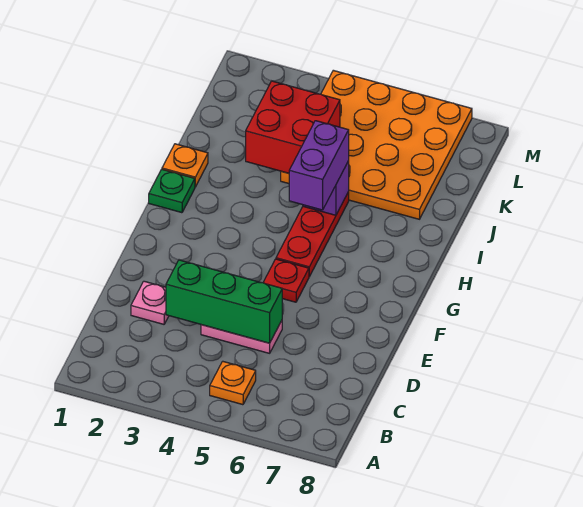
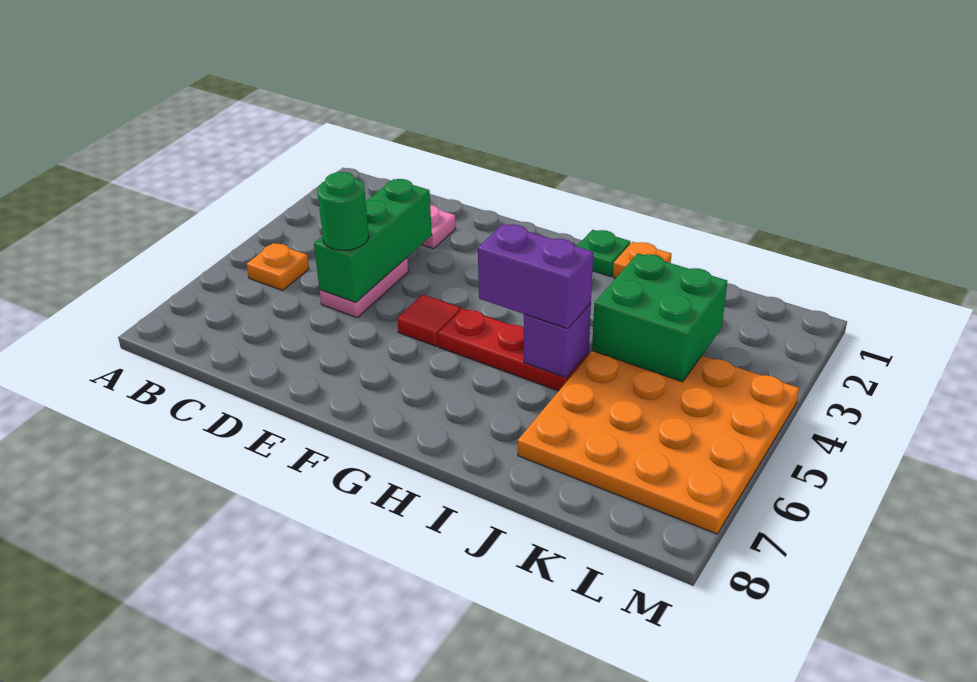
none -> green round brick D5 level 3
red plate F5 level 1 -> red tile F5 level 1
red brick J3:K4 level 2 -> green brick J3:K4 level 2

